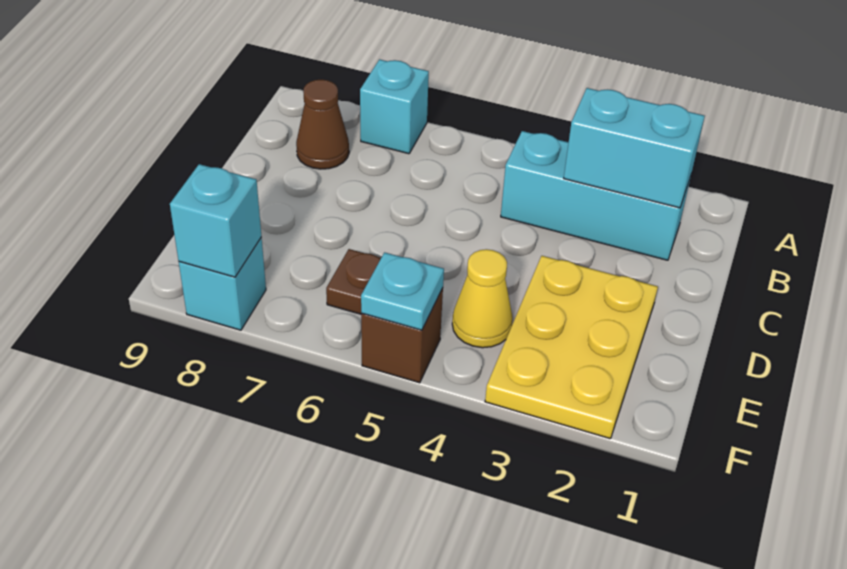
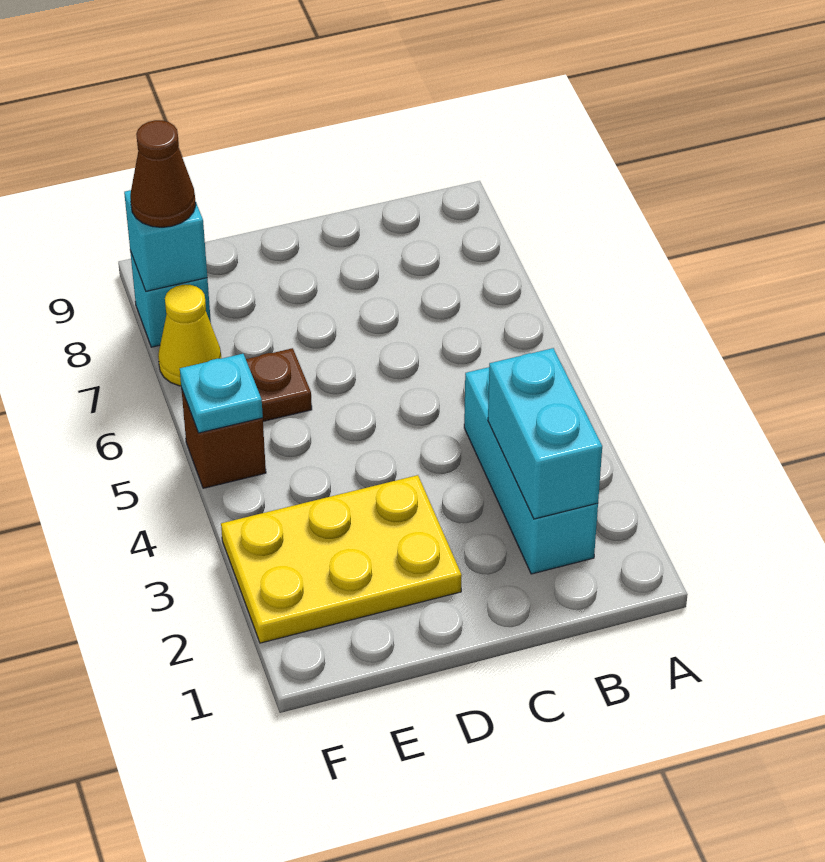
cyan brick A7 level 1 -> none
brown cone B8 level 1 -> brown cone F8 level 3
yellow cone E4 level 1 -> yellow cone F7 level 1

